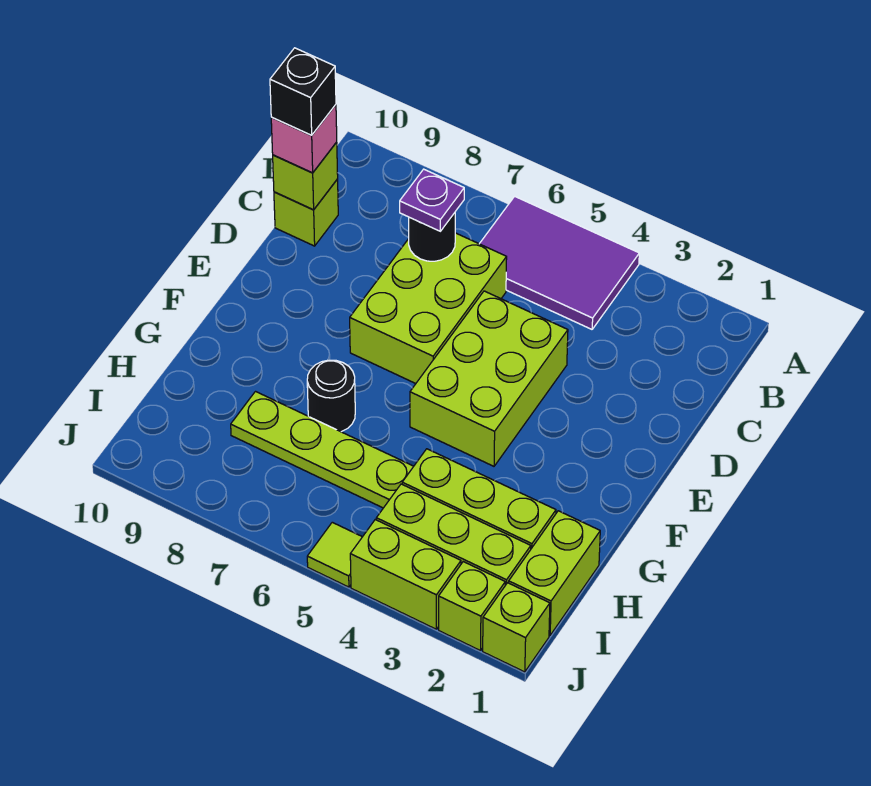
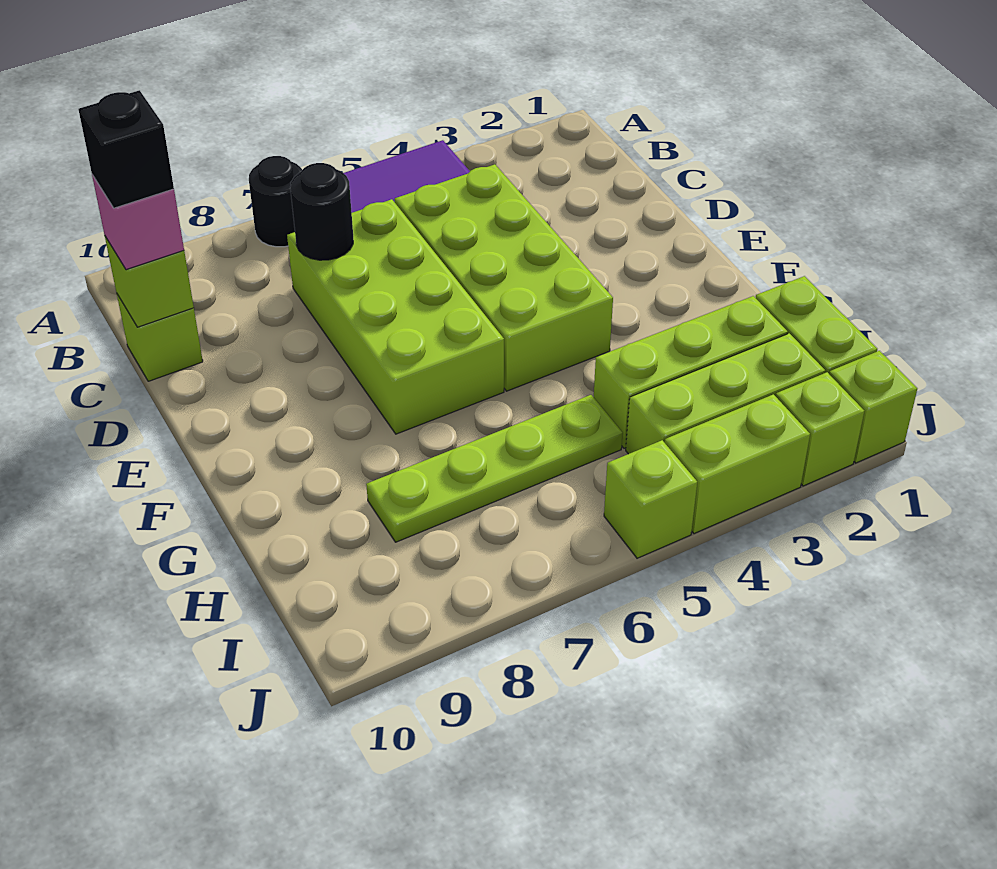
lime brick C6:E7 level 1 -> lime brick C6:F7 level 1
purple plate C7 level 3 -> none
lime brick D4:F5 level 1 -> lime brick C4:F5 level 1
black round brick G7 level 1 -> black round brick A7 level 1
lime tile J5 level 1 -> lime brick J5 level 1

